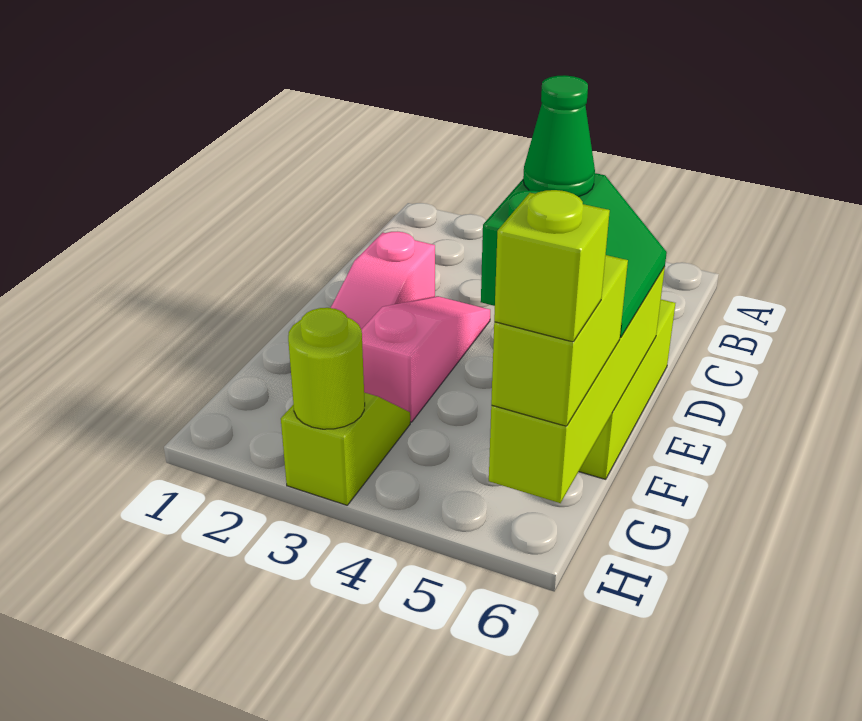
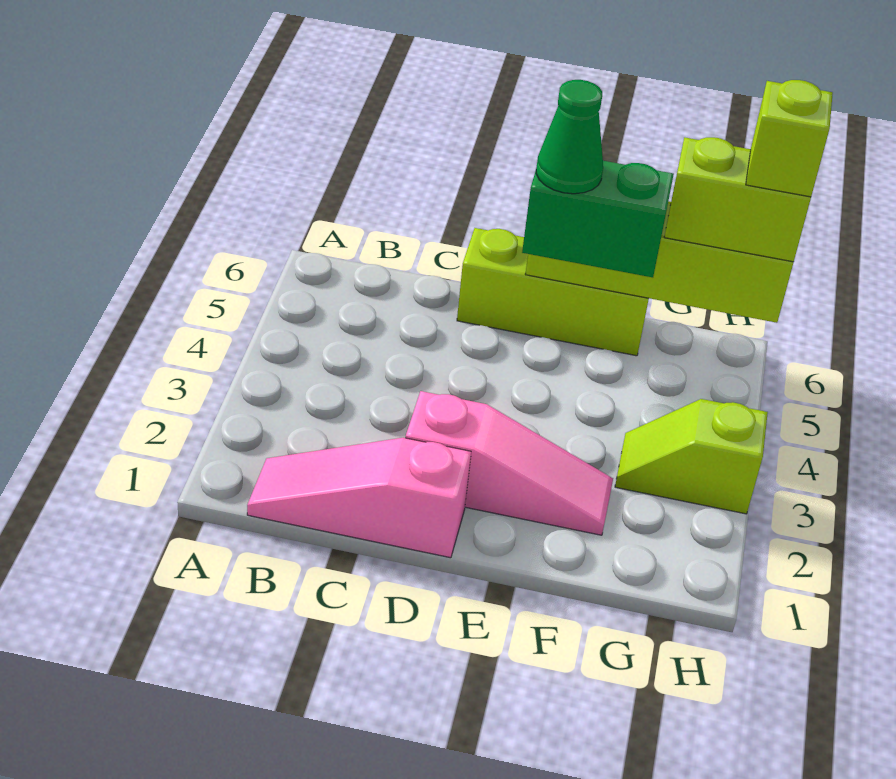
pink slope D3:F3 level 1 top F -> pink slope B1:D1 level 1 top D
lime round brick H3 level 2 -> none

